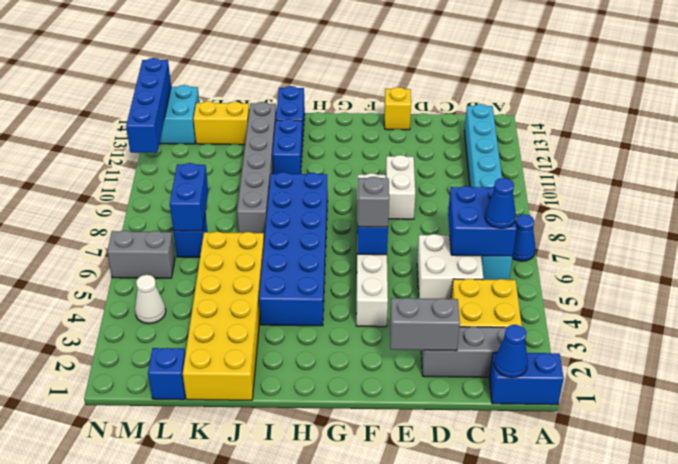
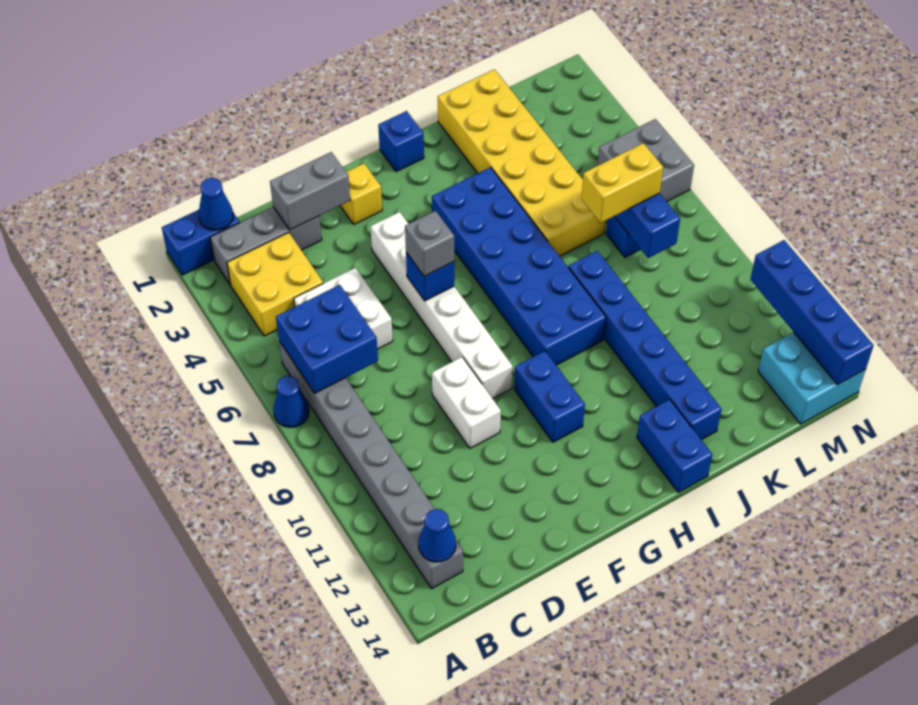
cyan brick B6:B13 level 1 -> grey brick B6:B13 level 1
blue cone B6 level 3 -> blue cone B13 level 2
yellow brick E14 level 1 -> yellow brick F2 level 1
blue brick I11:I12 level 1 -> blue brick G10:G11 level 1
grey brick J8:J13 level 1 -> blue brick J8:J13 level 1
yellow brick K13:L13 level 1 -> yellow brick K7:L7 level 3
blue brick L1 level 1 -> blue brick H1 level 1
white cone M4 level 1 -> none
grey brick M6:N6 level 1 -> grey brick M5:N6 level 1

